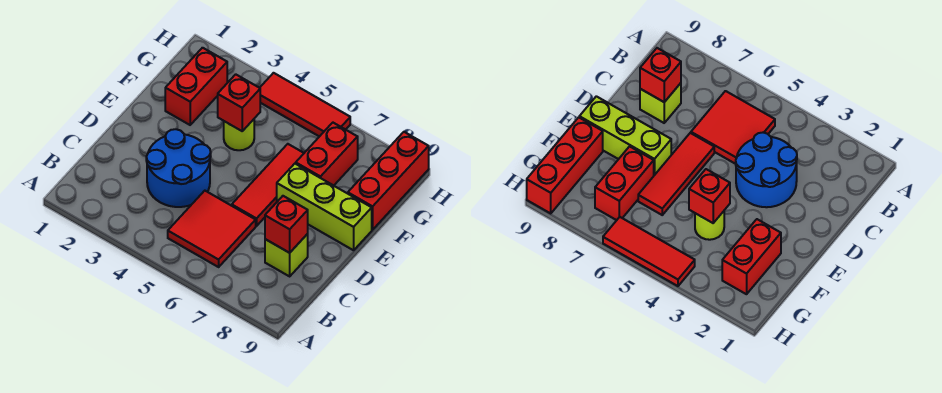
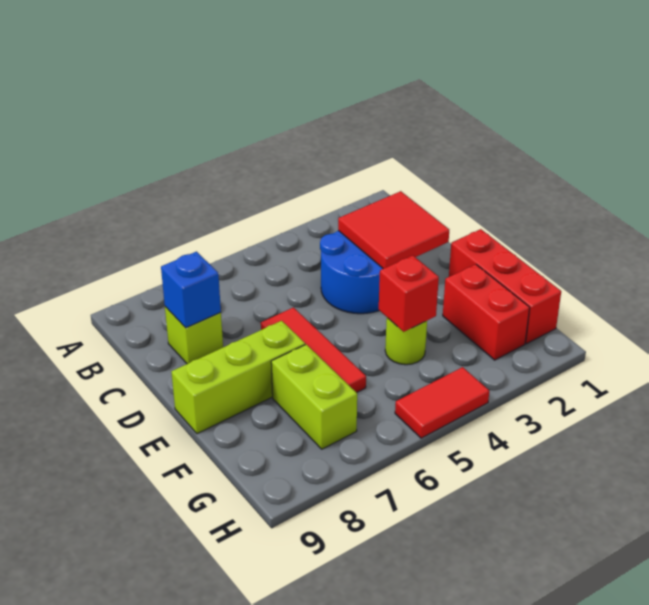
red tile B5:C6 level 1 -> red tile C2:D3 level 2
red brick C8 level 2 -> blue brick C8 level 2
red brick F7:G7 level 1 -> lime brick F7:G7 level 1
red brick F9:H9 level 1 -> red brick E1:G1 level 1
red tile H4:H6 level 1 -> red tile H4:H5 level 1

